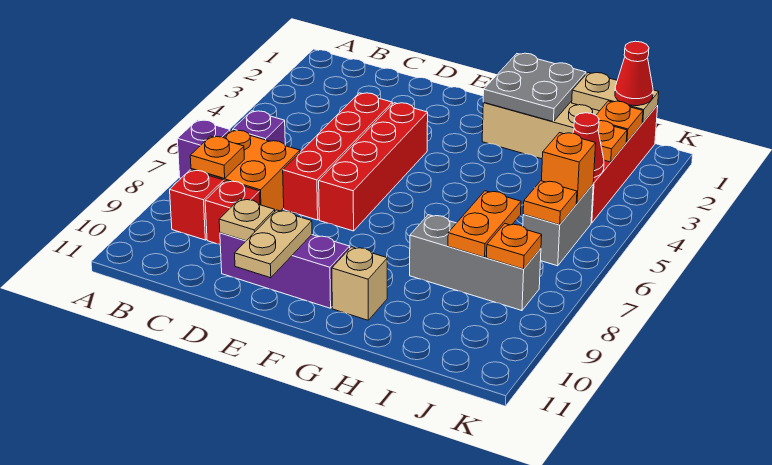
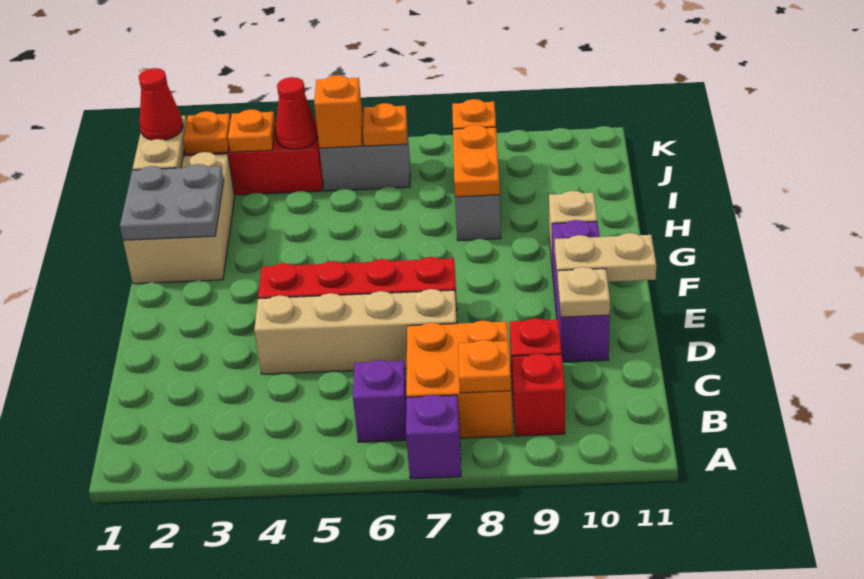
red brick D4:D7 level 1 -> tan brick D4:D7 level 1
orange plate I7:I8 level 2 -> orange plate H8:I8 level 2

